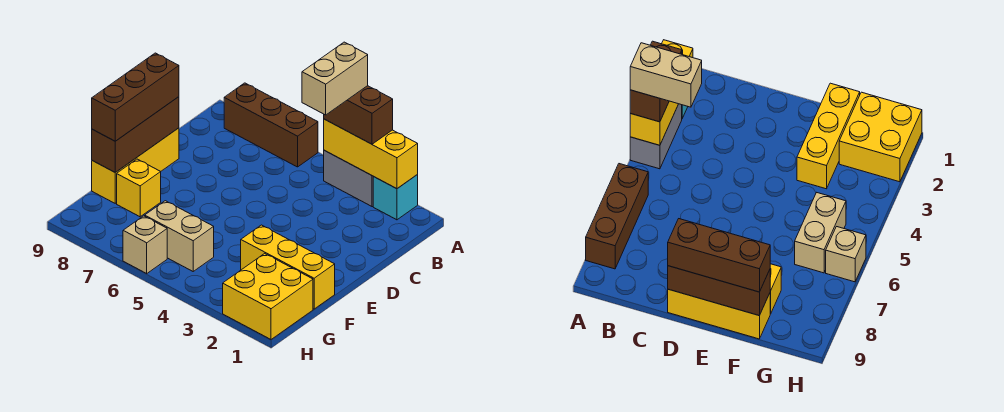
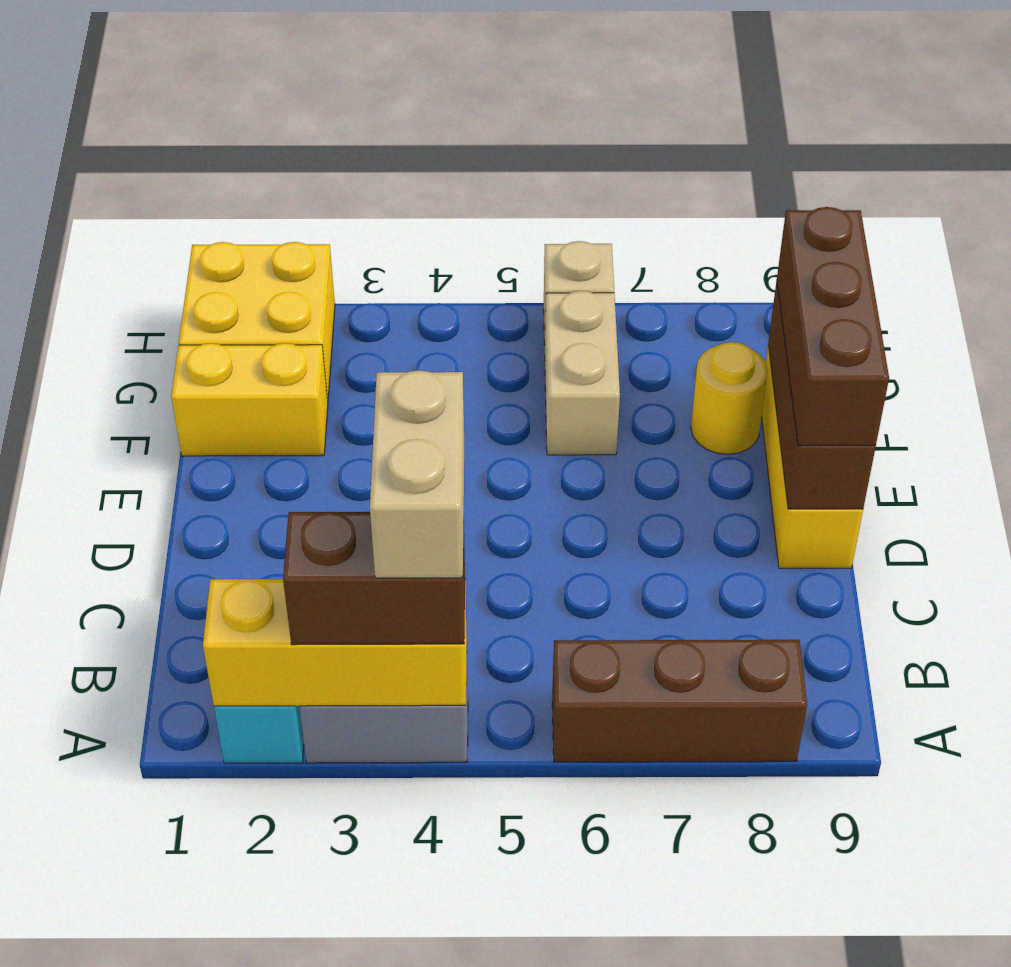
yellow brick F1:F3 level 1 -> yellow brick F1:F2 level 1
yellow brick F8 level 1 -> yellow round brick F8 level 1
tan brick G5:G6 level 1 -> tan brick F6:G6 level 1

